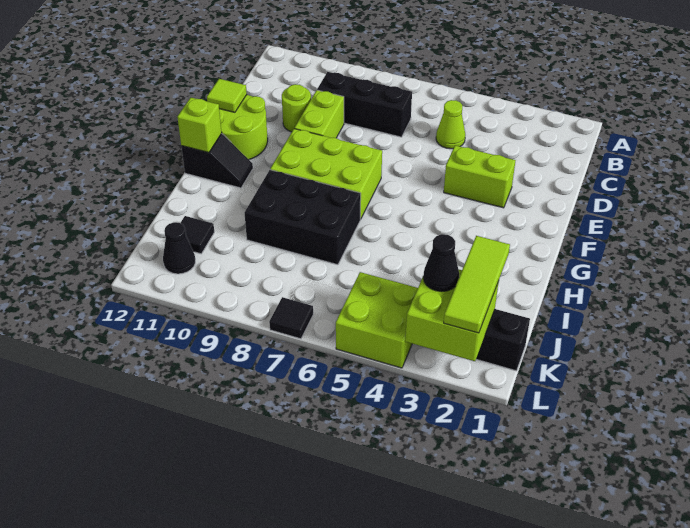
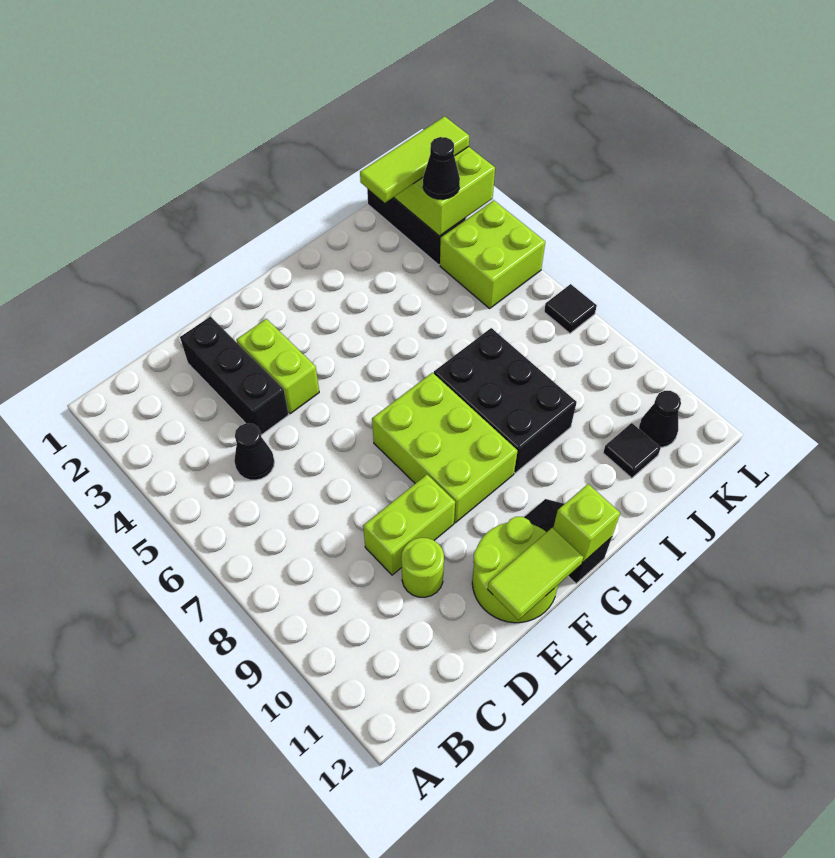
lime cone C5 level 1 -> black cone C5 level 1
black brick C7:C9 level 1 -> black brick D2:D4 level 1
lime tile E12 level 2 -> lime tile E12:F12 level 2

